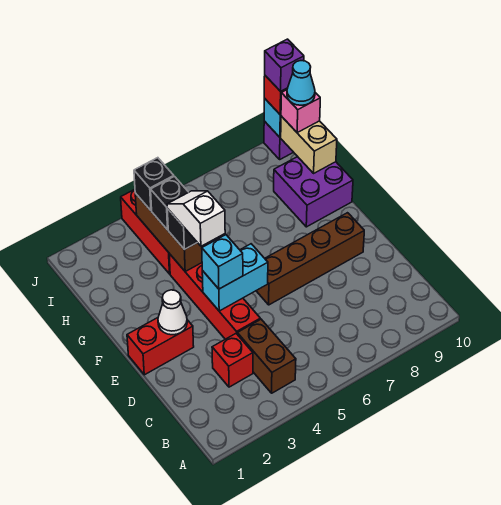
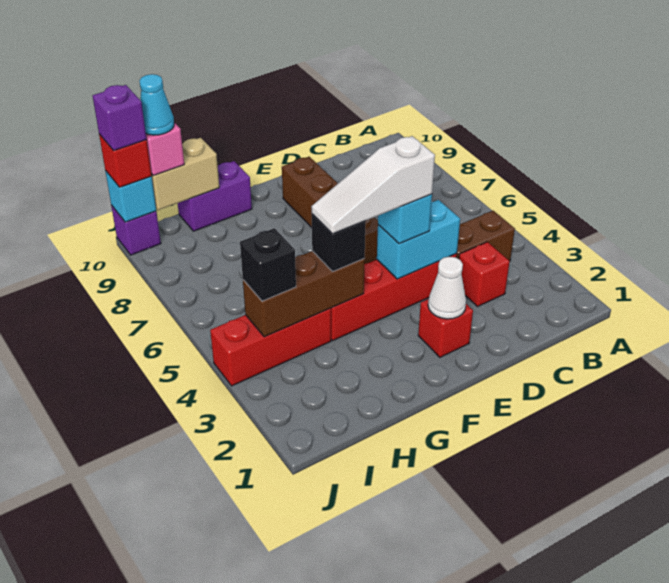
red brick E1:E2 level 1 -> red brick E2 level 1
cyan brick E4:E5 level 2 -> cyan brick D4:E4 level 2
white slope F4:G4 level 4 top F -> white slope E4:G4 level 4 top E
purple brick G9:H10 level 1 -> purple brick G10:H10 level 1
black brick H4 level 3 -> none

